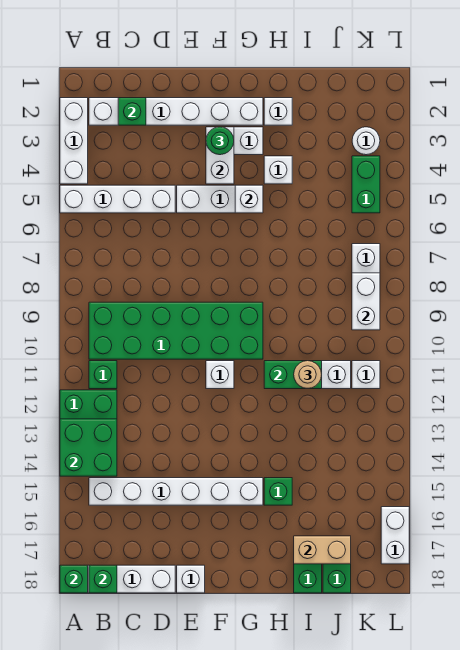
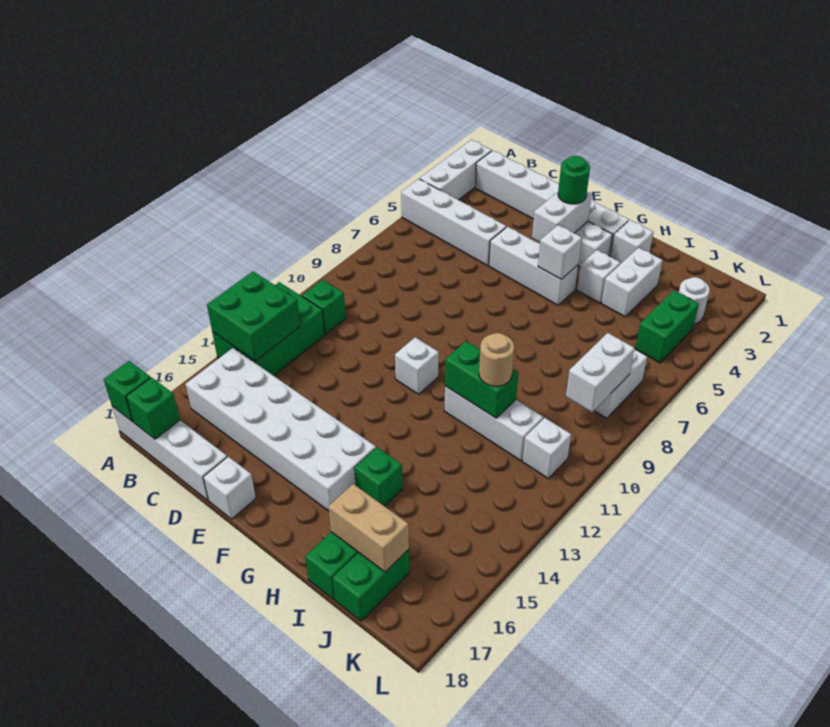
green brick B9:G10 level 1 -> none
white brick B15:G15 level 1 -> white brick B15:G16 level 1
green brick C2 level 2 -> none
white brick L16:L17 level 1 -> white brick I3:I4 level 1

